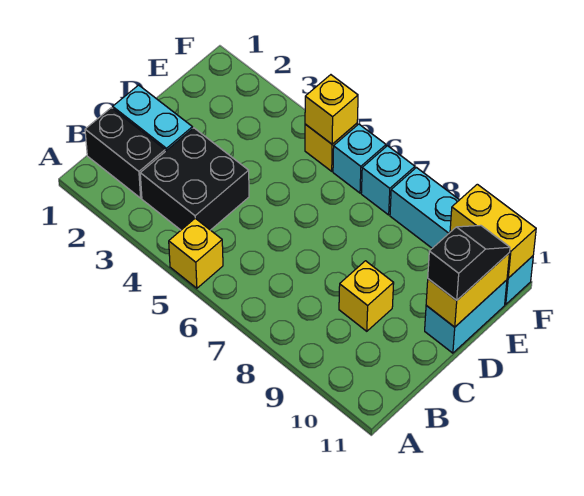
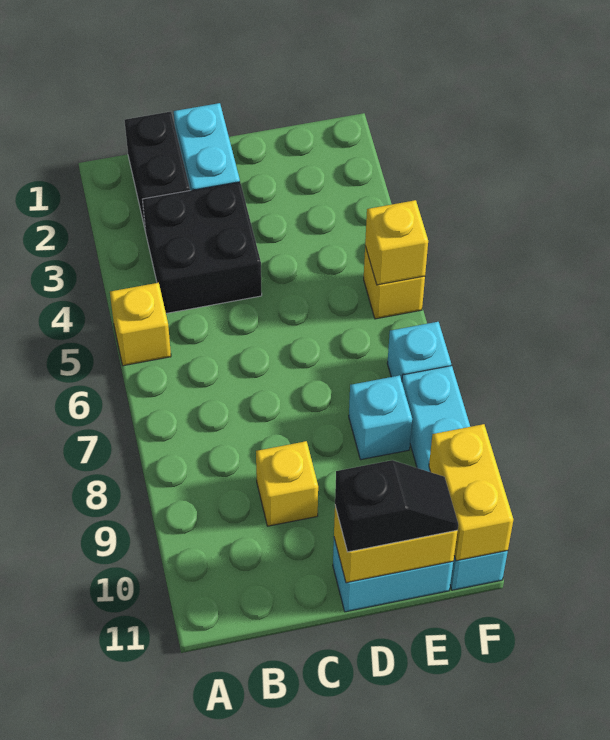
cyan brick F6 level 1 -> cyan brick E8 level 1

